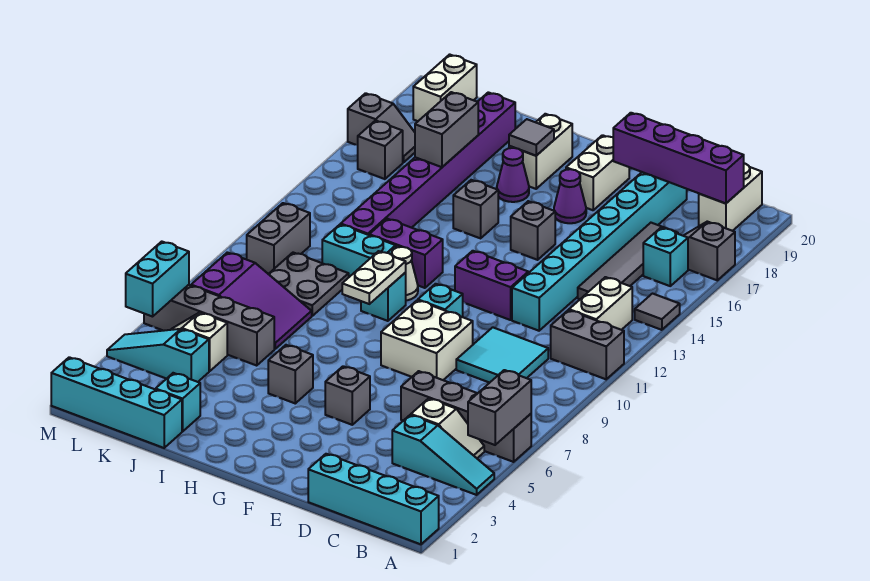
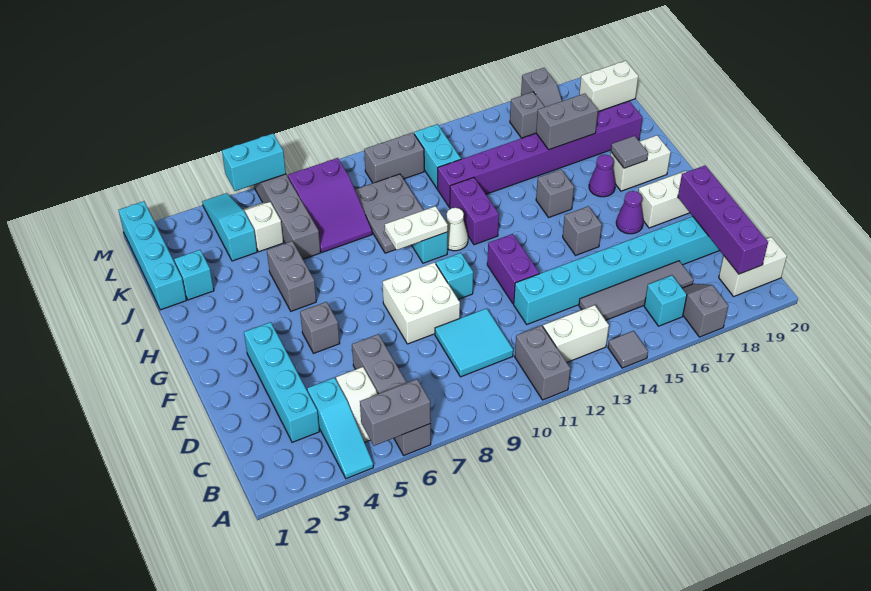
cyan brick A1:D1 level 1 -> cyan brick C3:F3 level 1
grey brick H5 level 1 -> grey brick H5:I5 level 1
cyan brick I11:J11 level 1 -> cyan brick K12:L12 level 1
grey plate J9:K10 level 1 -> grey plate I9:K10 level 1

